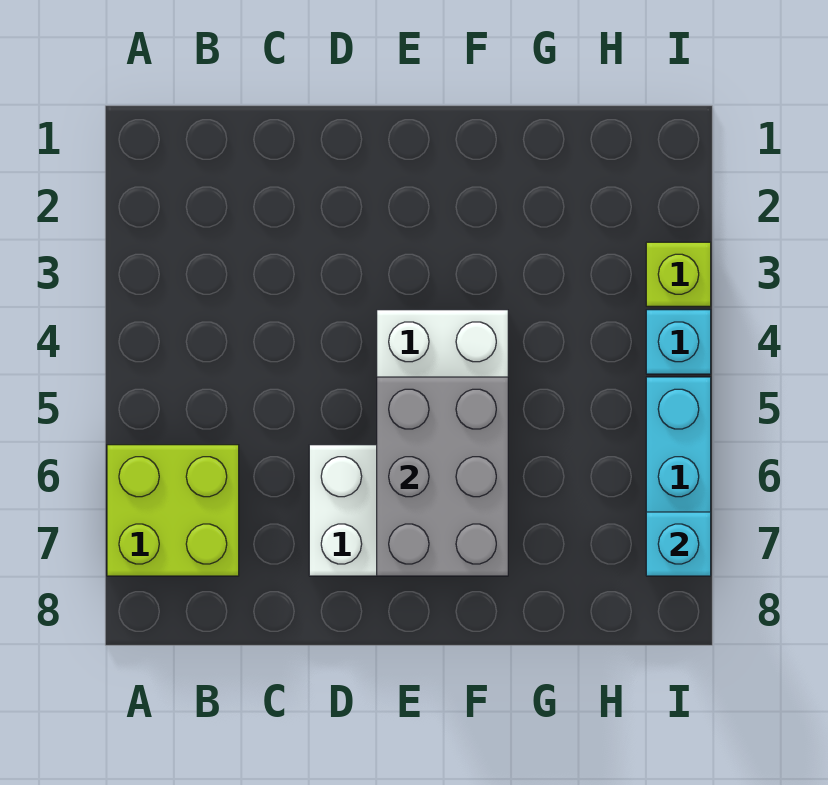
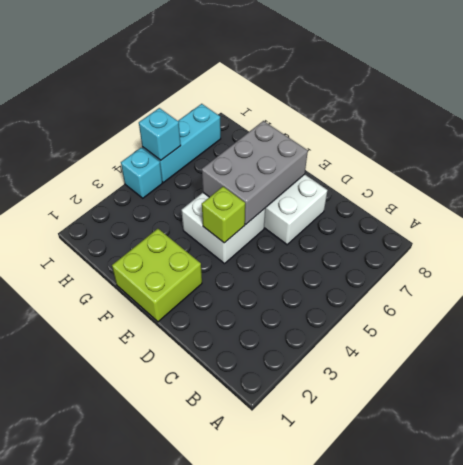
lime brick A6:B7 level 1 -> lime brick E1:F2 level 1
lime brick I3 level 1 -> lime brick E4 level 2
cyan brick I7 level 2 -> cyan brick I5 level 2

